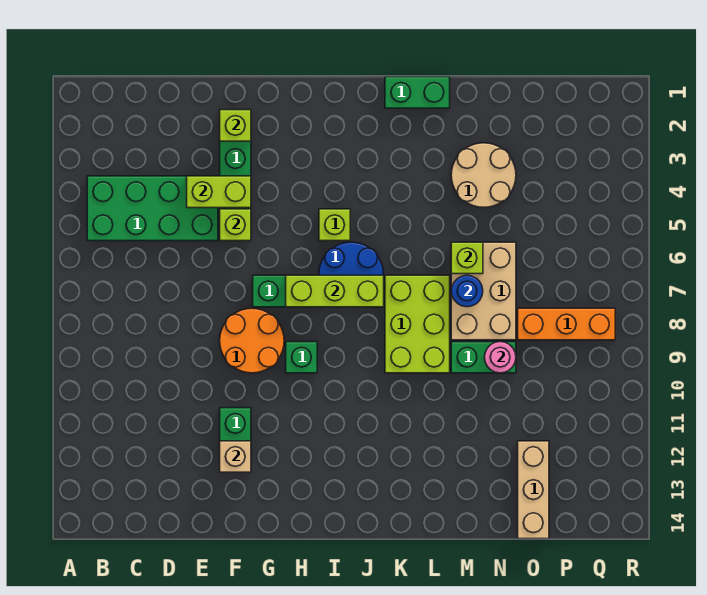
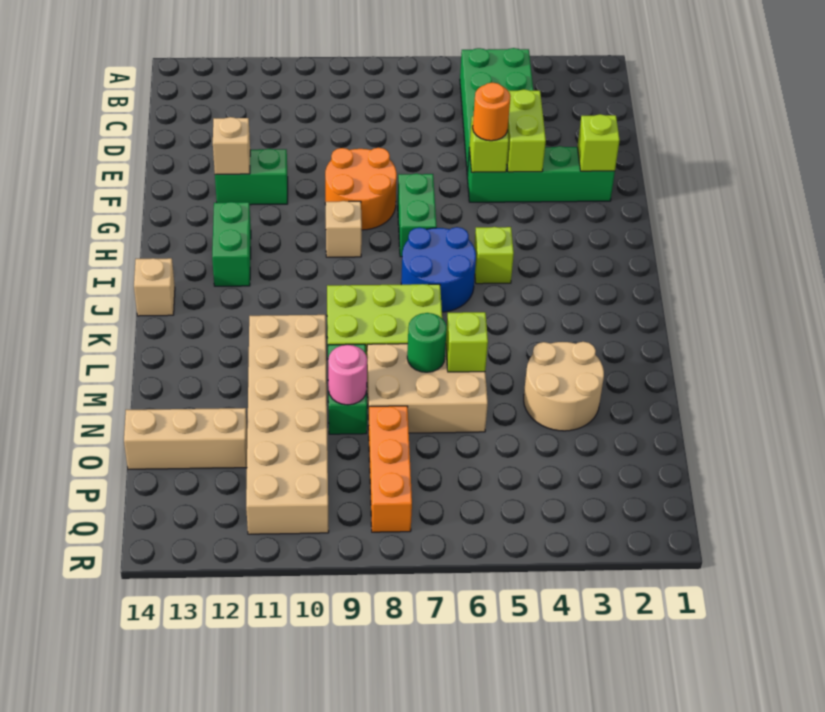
none -> orange round brick F5 level 3
lime brick H7:J7 level 2 -> none
green brick H9 level 1 -> tan brick H9 level 1
none -> tan brick J14 level 1
green brick K1:L1 level 1 -> green brick H12:I12 level 1
none -> tan brick L10:Q11 level 1
blue round brick M7 level 2 -> green round brick M7 level 2

